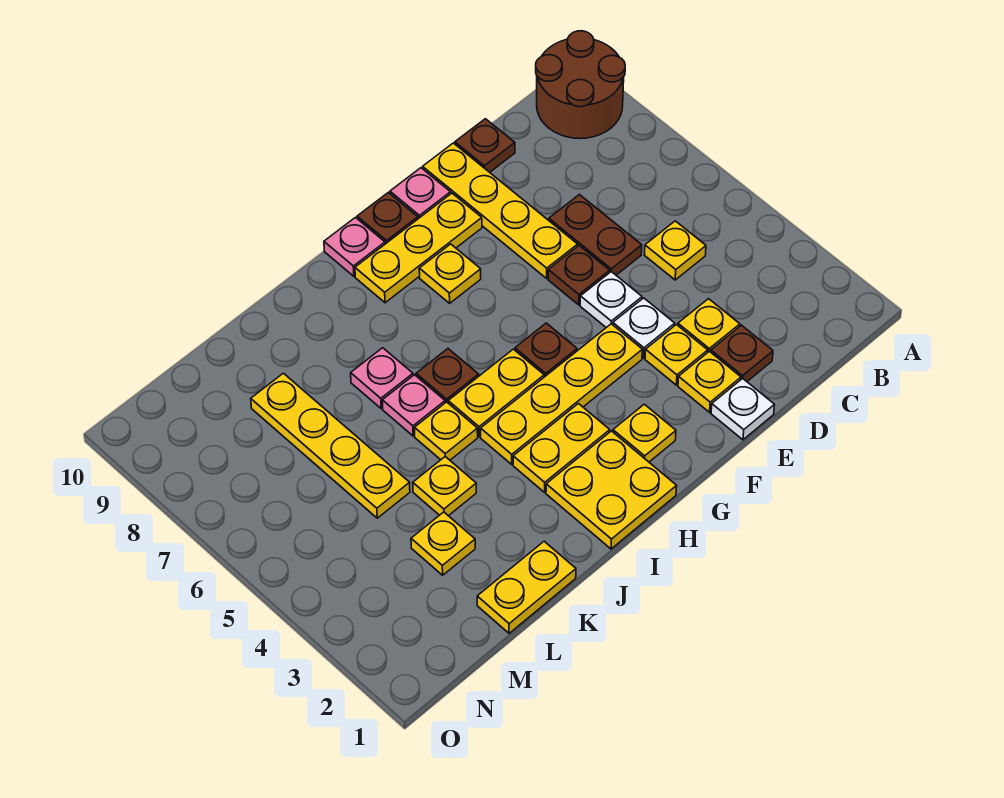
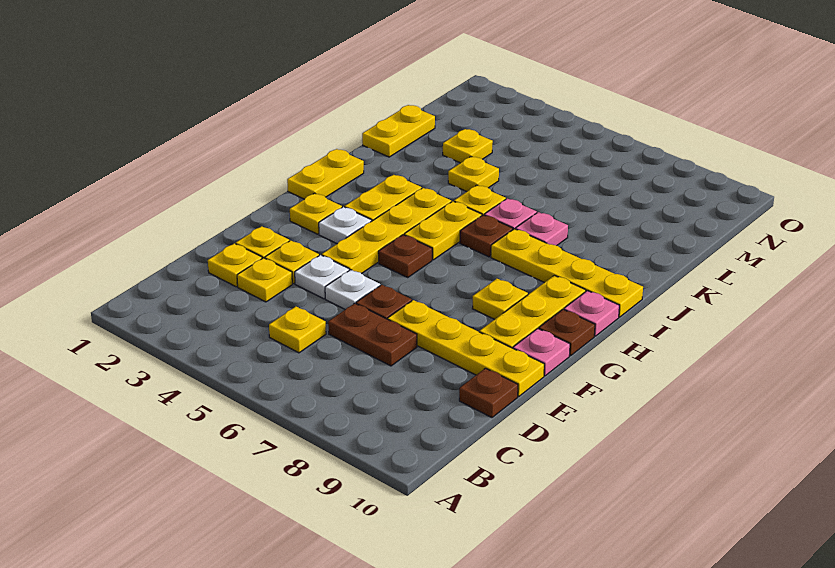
brown round brick A9:B10 level 1 -> none
brown plate D2 level 1 -> yellow plate D2 level 1
white plate E1 level 1 -> white plate G3 level 1
yellow plate H1:I2 level 1 -> yellow plate H1:I1 level 1
yellow plate L5:L8 level 1 -> yellow plate I7:I10 level 1

